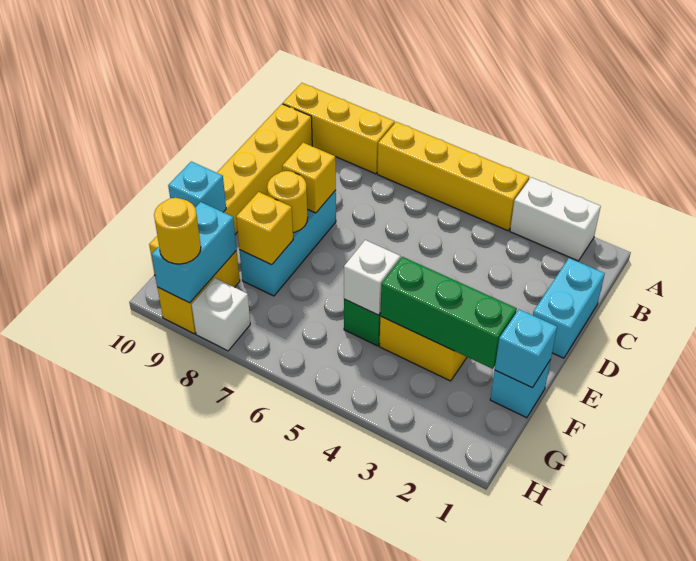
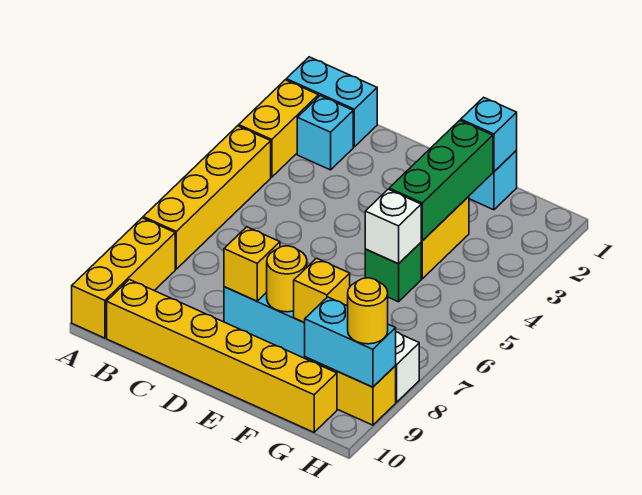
white brick A2:A3 level 1 -> yellow brick A2:A3 level 1
cyan brick C1:D1 level 1 -> cyan brick A1:B1 level 1
cyan brick F10 level 2 -> cyan brick B2 level 1

